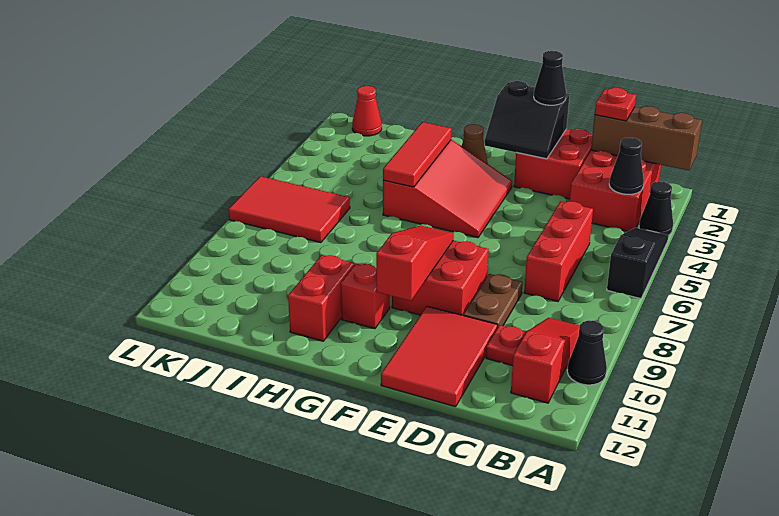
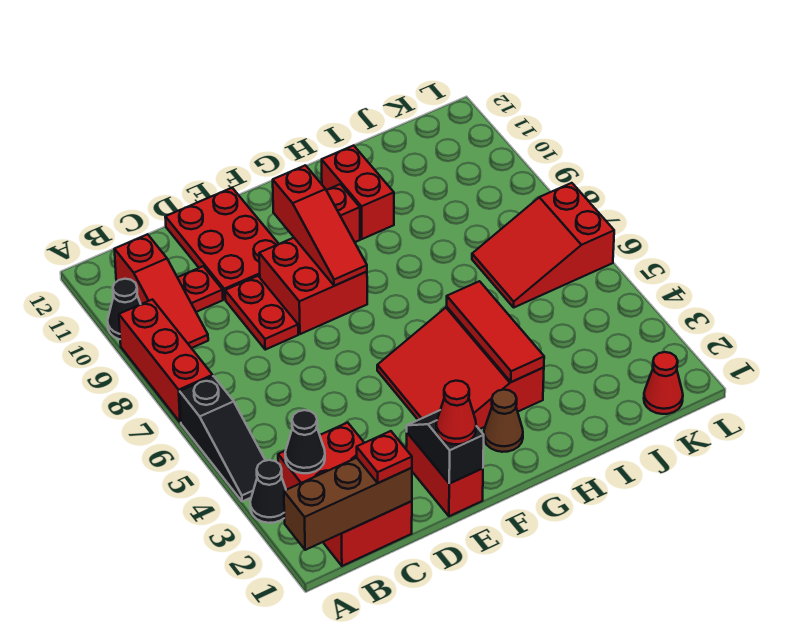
red brick C5:C7 level 1 -> red brick A7:A9 level 1
red brick D1:E2 level 1 -> red brick E1:E2 level 1
brown plate D8:D9 level 1 -> red plate D8:D9 level 1
red tile D10:E12 level 1 -> red plate D10:E12 level 1
black slope E1:F2 level 2 top 1 -> black slope E1:E2 level 2 top 1
black cone E1 level 3 -> red cone E1 level 3
red tile J6:L7 level 1 -> red slope J6:L7 level 1 top L

